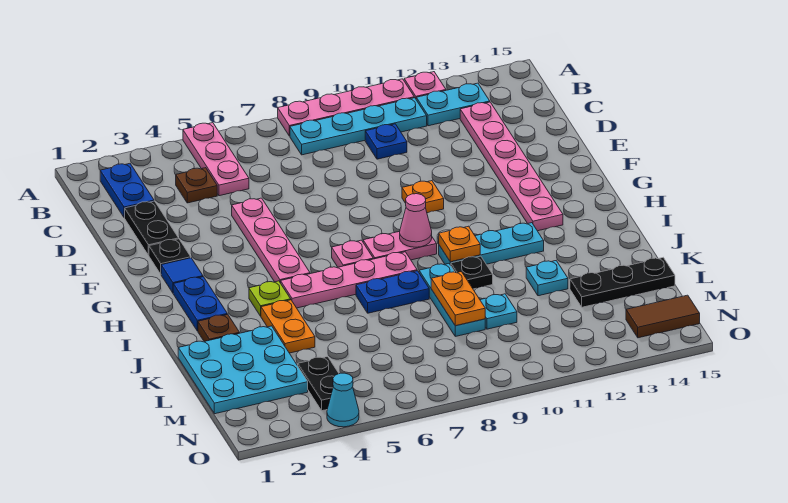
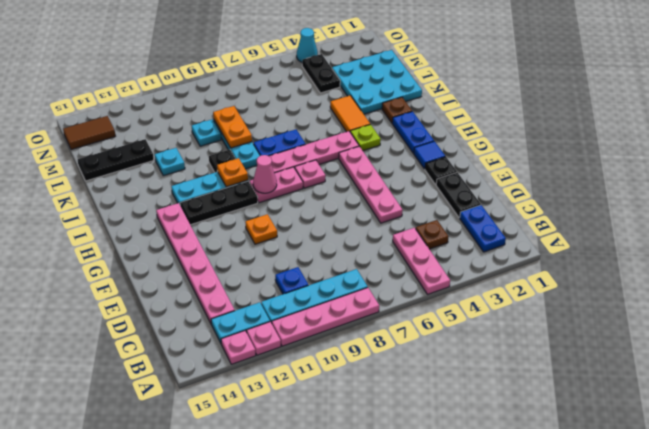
none -> pink plate A13 level 1
none -> black plate H10:H12 level 1
orange plate J4:K4 level 1 -> orange tile J4:K4 level 1

